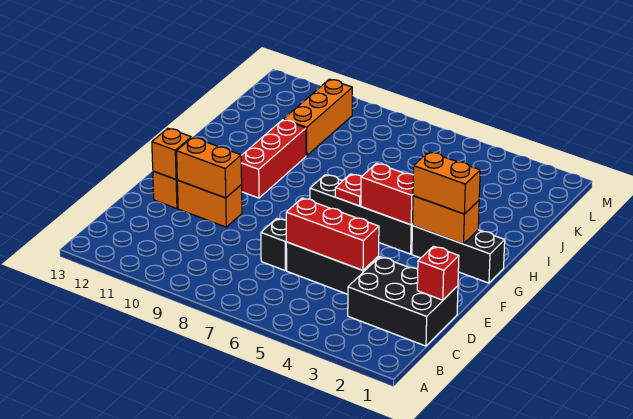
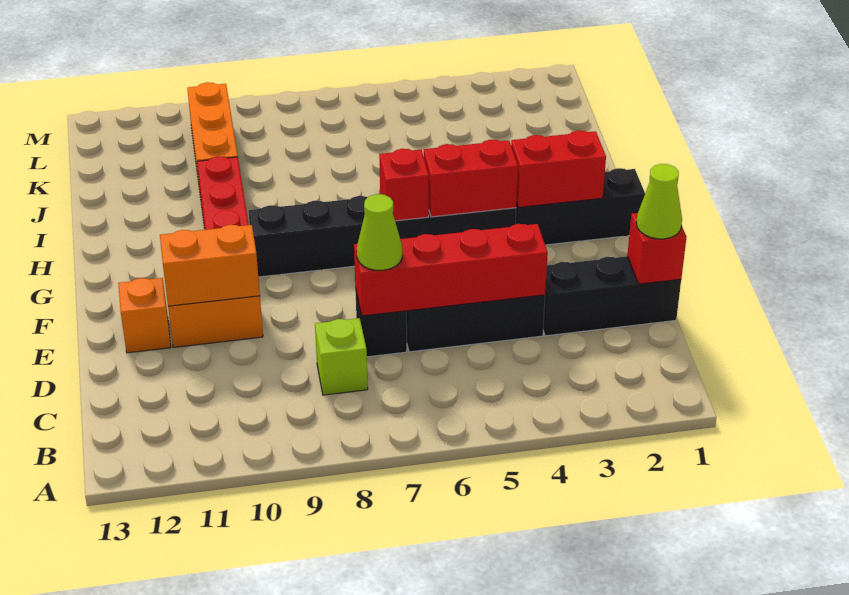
black brick C1:D3 level 1 -> black brick D1:D3 level 1
none -> lime brick C8 level 1
none -> lime cone D1 level 3
red brick D4:D6 level 2 -> red brick D4:D7 level 2
none -> lime cone D7 level 3
orange brick E12 level 2 -> none
orange brick G2:G3 level 2 -> red brick G2:G3 level 2
orange brick G2:G3 level 3 -> none
black brick G4:G7 level 1 -> black brick G4:G9 level 1
red plate G6 level 2 -> red brick G6 level 2

